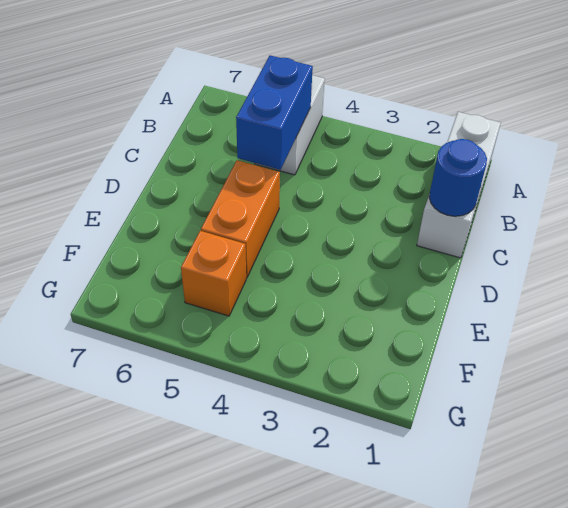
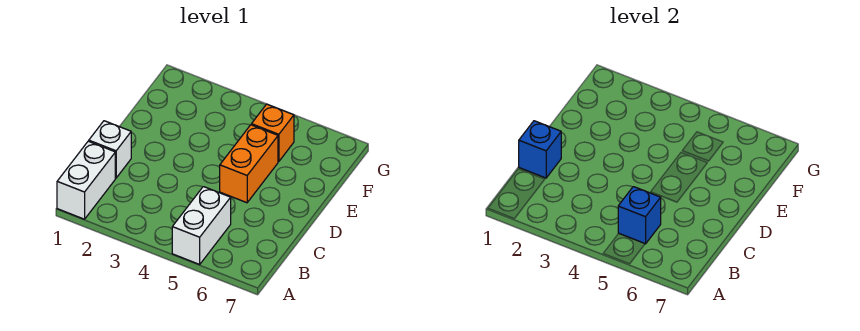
blue brick B5:C5 level 2 -> blue brick B5 level 2
blue round brick C1 level 2 -> blue brick C1 level 2

